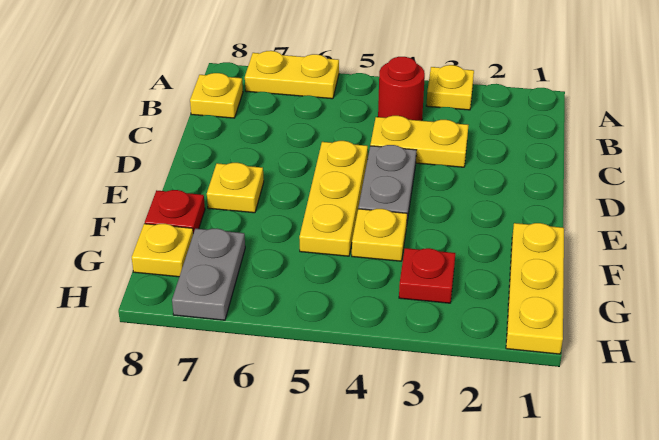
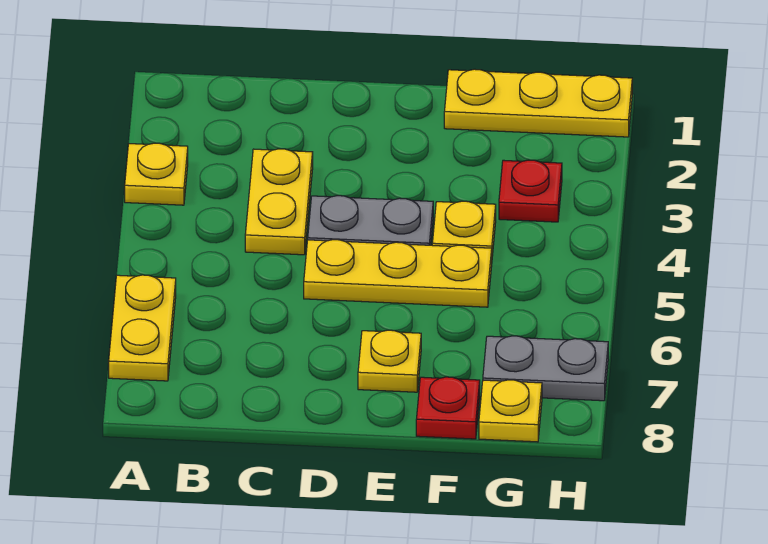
red round brick B4 level 1 -> none
yellow plate B8 level 1 -> none

